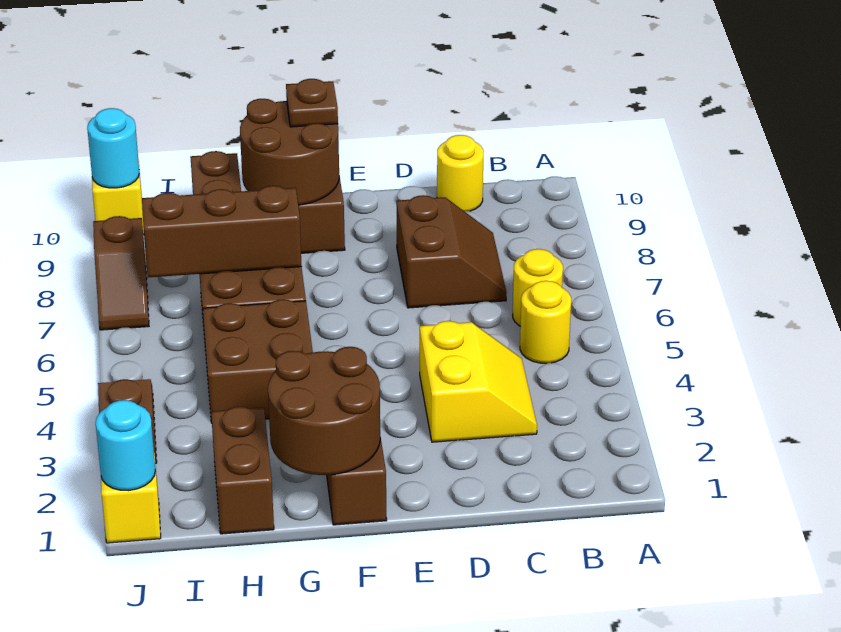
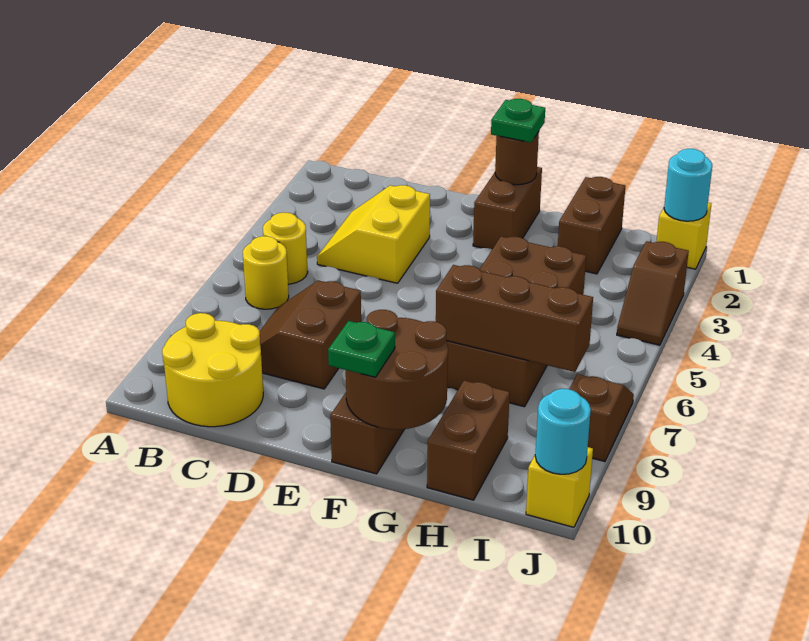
yellow round brick C10 level 1 -> yellow round brick B9:C10 level 1
brown round brick F1:G2 level 2 -> brown round brick F1 level 2
none -> green plate F1 level 3
brown plate F10 level 3 -> green plate F10 level 3

